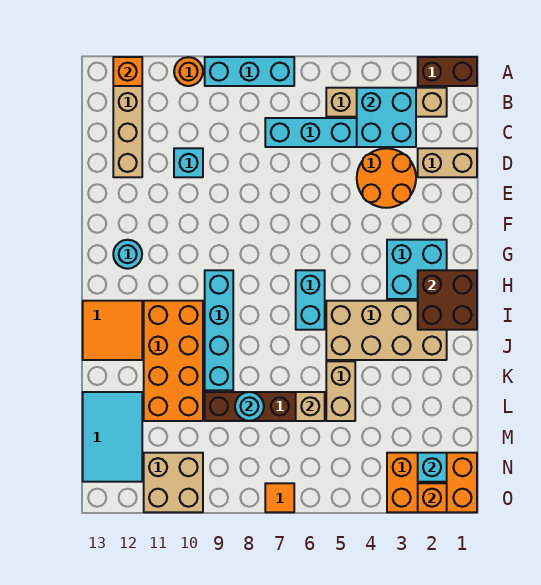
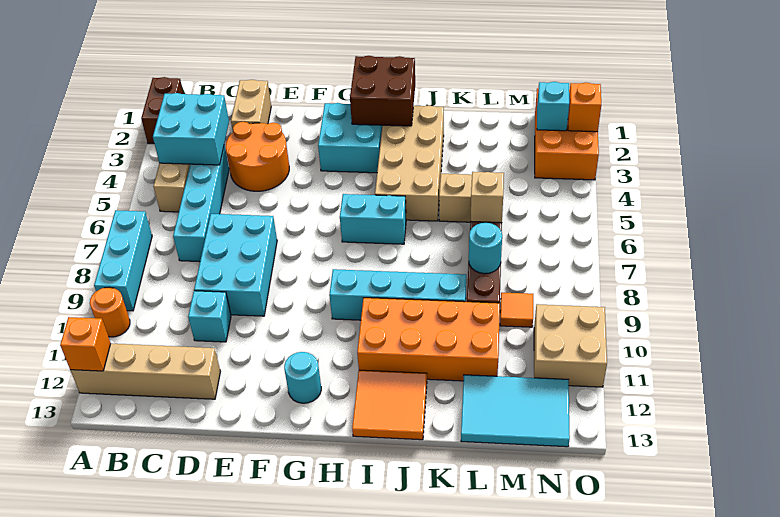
none -> cyan brick D7:E9 level 1
orange tile O7 level 1 -> orange tile M9 level 1

